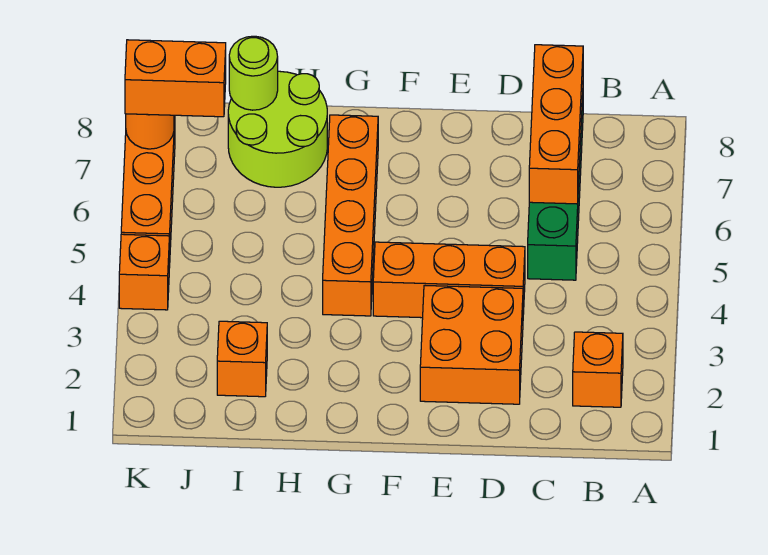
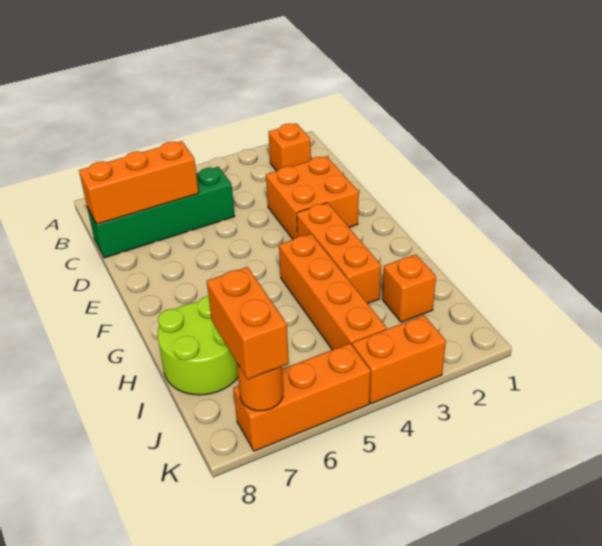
orange brick D4:F4 level 1 -> orange brick F3:H3 level 1
orange brick G4:G7 level 1 -> orange brick G4:J4 level 1
lime round brick I8 level 2 -> none
orange brick K4 level 1 -> orange brick K3:K4 level 1

